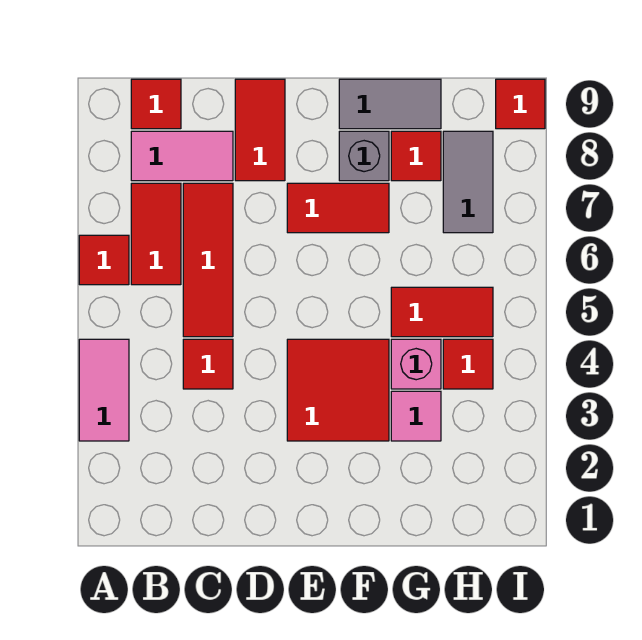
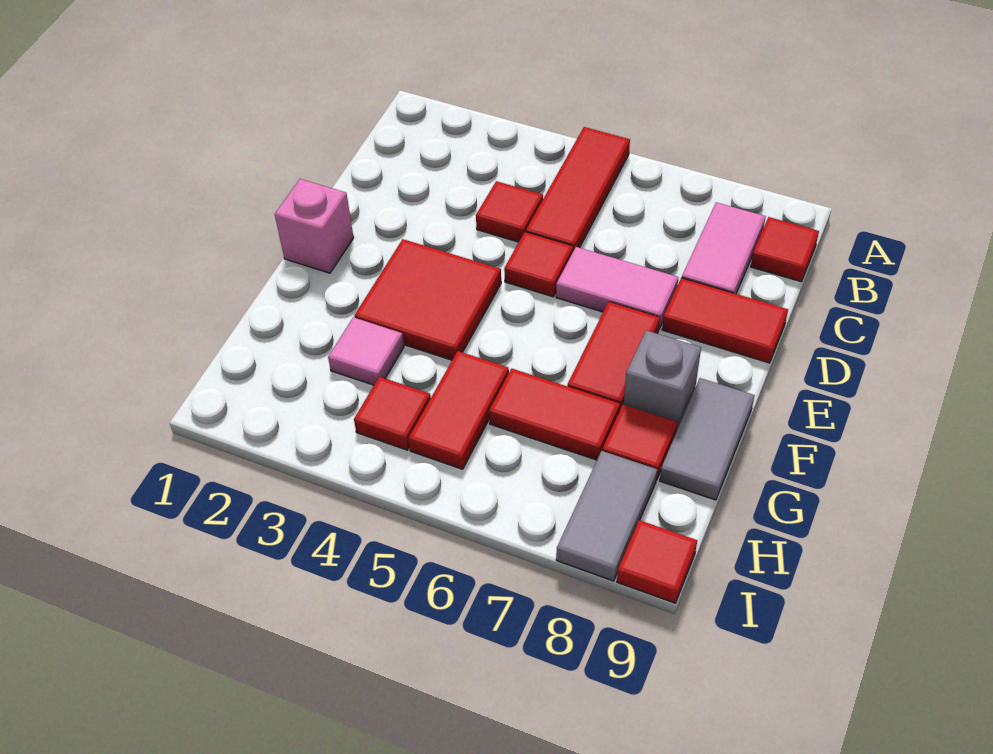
pink tile A3:A4 level 1 -> pink tile D6:D7 level 1
red tile A6 level 1 -> red tile D5 level 1
red tile B6:B7 level 1 -> red tile G6:G7 level 1
red tile C5:C7 level 1 -> red tile A5:C5 level 1
pink brick G4 level 1 -> pink brick E1 level 1
grey tile H7:H8 level 1 -> grey tile H8:I8 level 1

